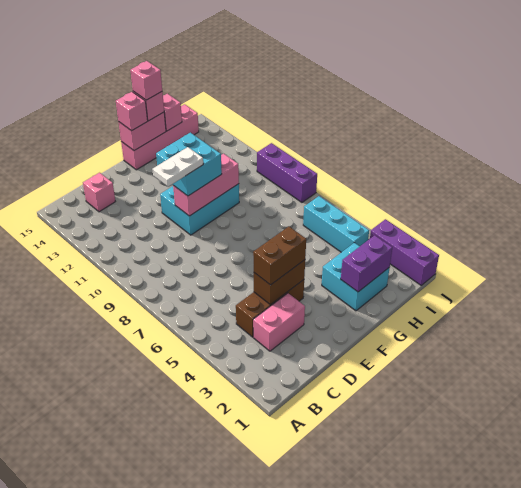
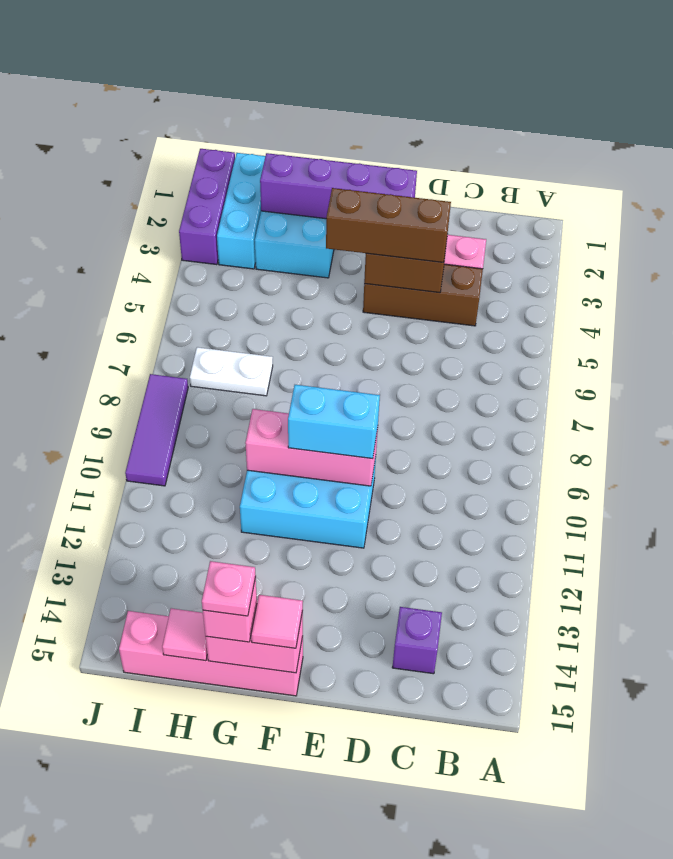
pink brick C14 level 1 -> purple brick C14 level 1
brown brick D4:E4 level 3 -> brown brick D4:F4 level 3
white plate D10:E10 level 4 -> white plate H7:I7 level 1
cyan brick E10:F11 level 3 -> cyan brick E10:F10 level 3
pink brick F15 level 3 -> pink tile F15 level 3
purple brick G2:H2 level 2 -> purple brick E2:H2 level 2
pink brick G15 level 4 -> pink plate G15 level 4
pink brick H15 level 2 -> pink tile H15 level 2
cyan brick I4:I6 level 1 -> cyan brick I1:I3 level 1
purple brick J8:J10 level 1 -> purple tile J8:J10 level 1

